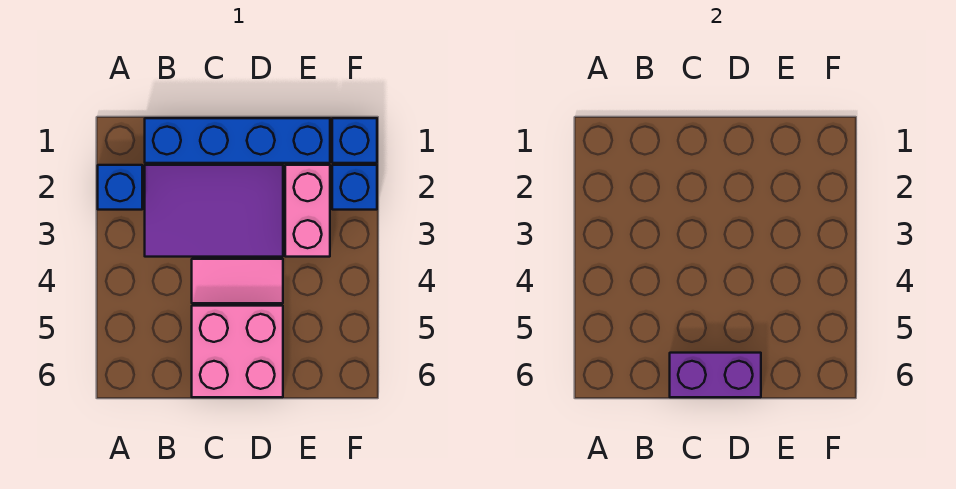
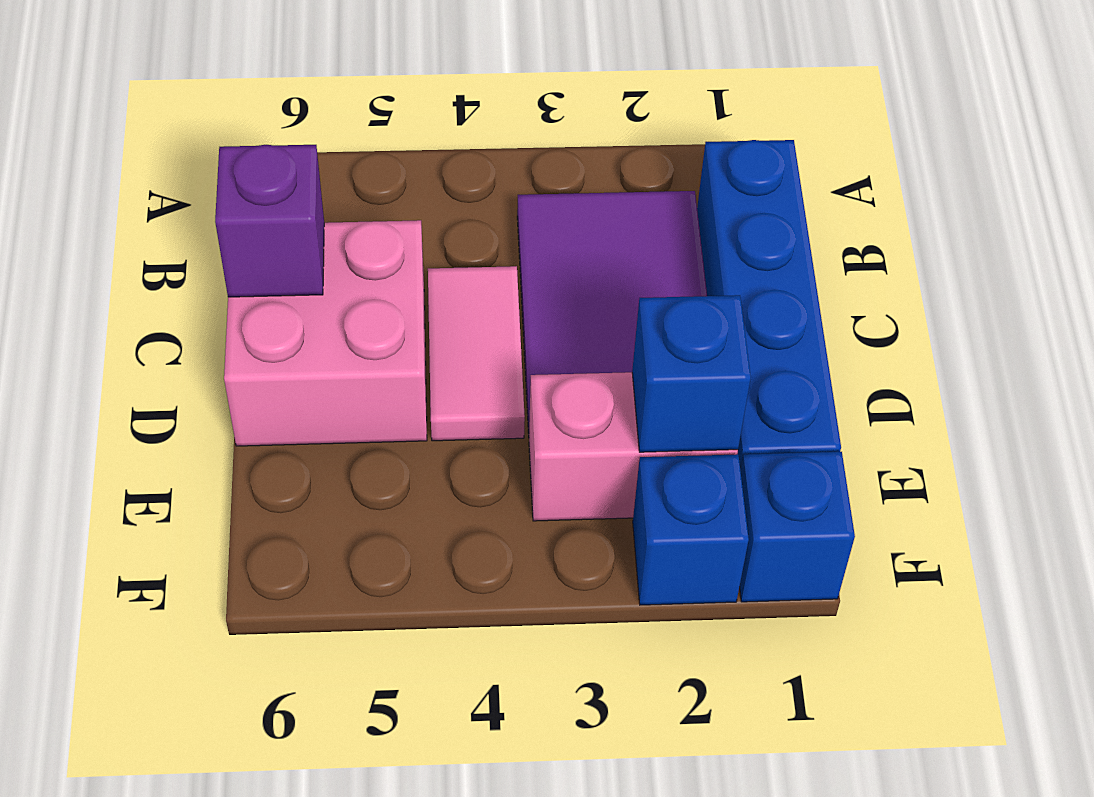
blue brick A2 level 1 -> blue brick E2 level 2
purple brick C6:D6 level 2 -> purple brick C6 level 2

